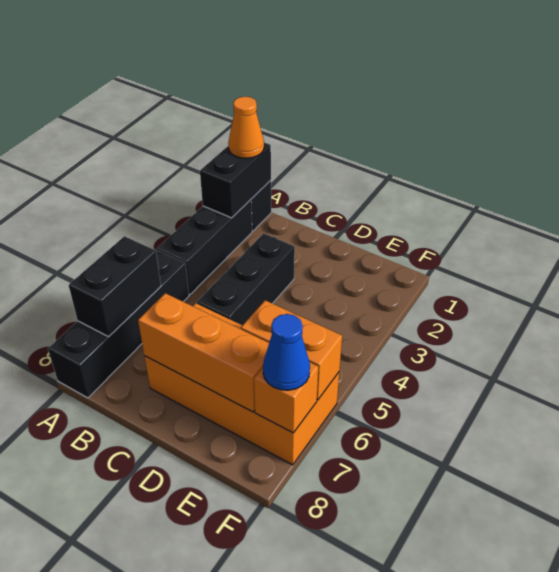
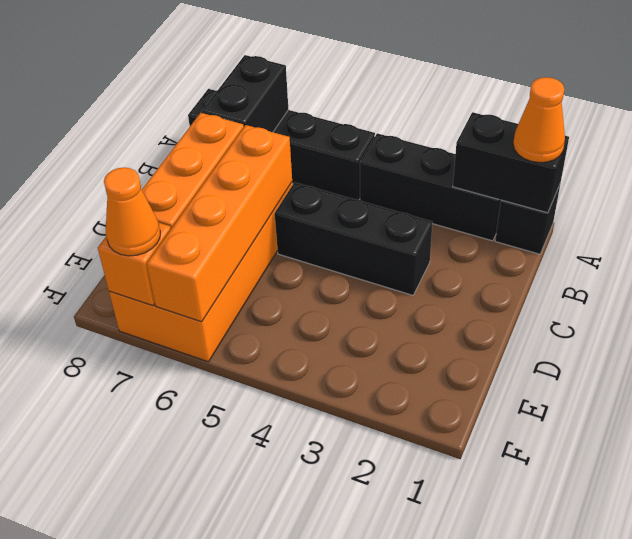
black brick A6:A7 level 2 -> black brick A7:B7 level 2
orange brick E6:F6 level 2 -> orange brick C6:F6 level 2
blue cone F7 level 3 -> orange cone F7 level 3

